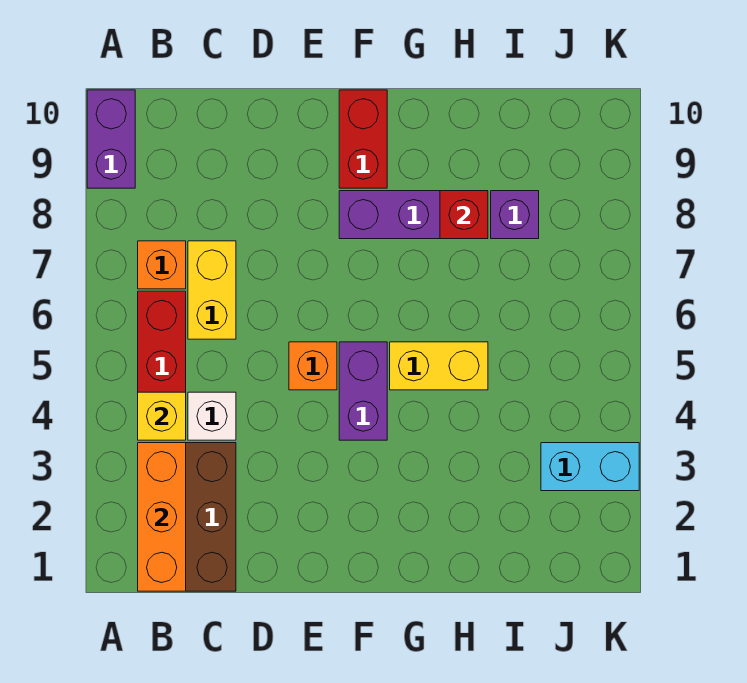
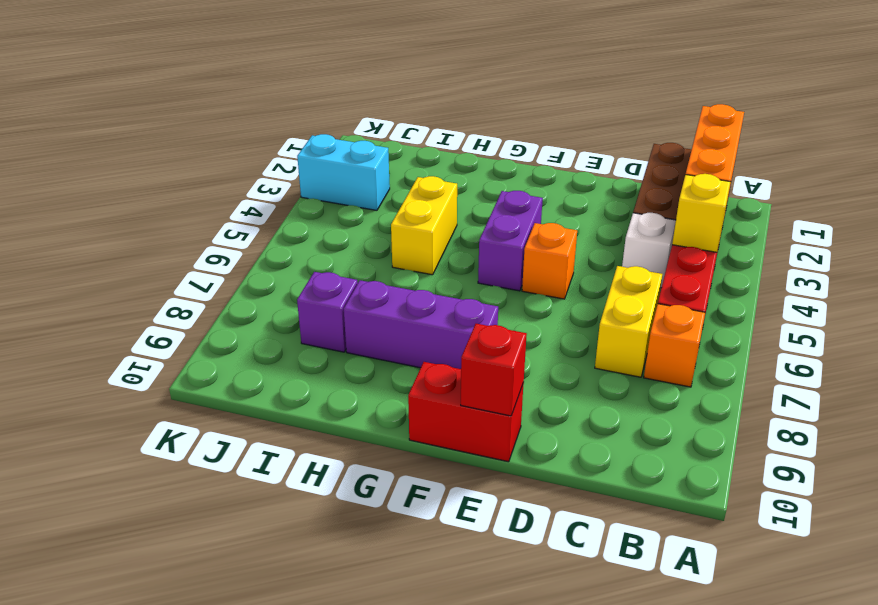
purple brick A9:A10 level 1 -> none
red brick F9:F10 level 1 -> red brick E10:F10 level 1
yellow brick G5:H5 level 1 -> yellow brick H4:H5 level 1
red brick H8 level 2 -> red brick E10 level 2

